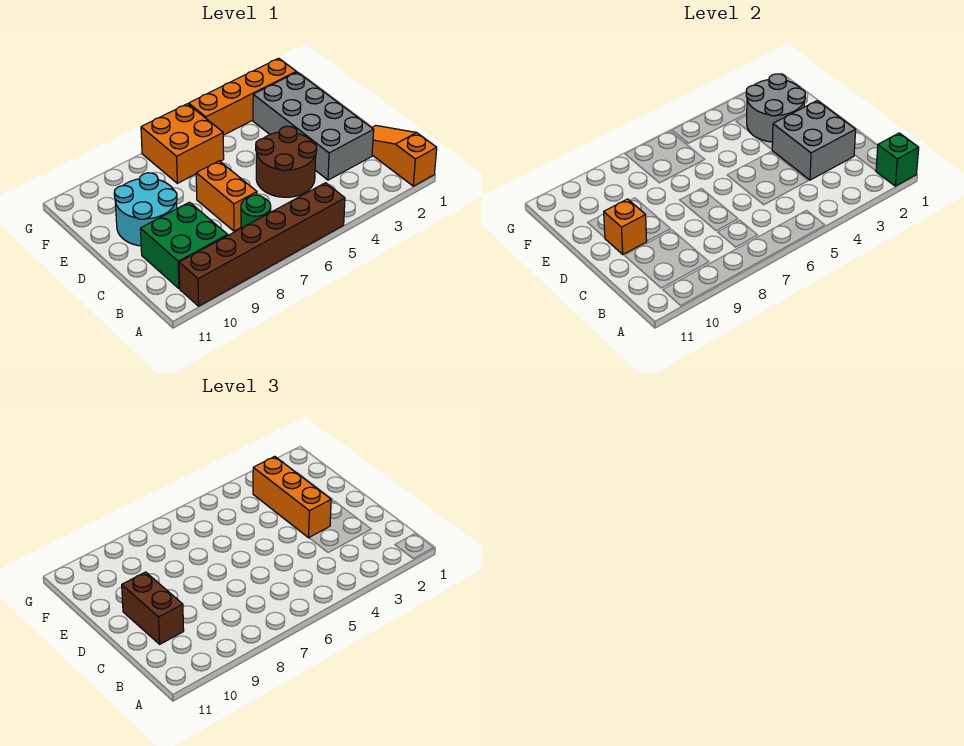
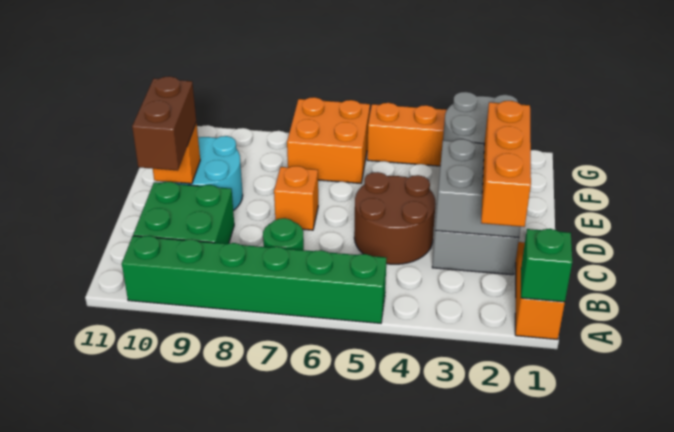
brown brick A5:A10 level 1 -> green brick A5:A10 level 1
orange brick C7:D7 level 1 -> orange brick D7 level 1
orange brick D3:F3 level 3 -> orange brick B2:D2 level 3

